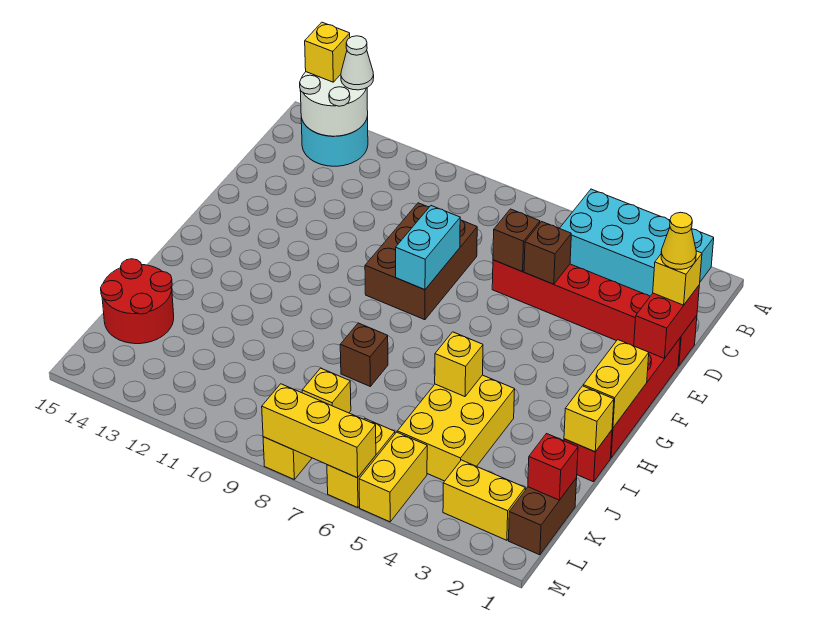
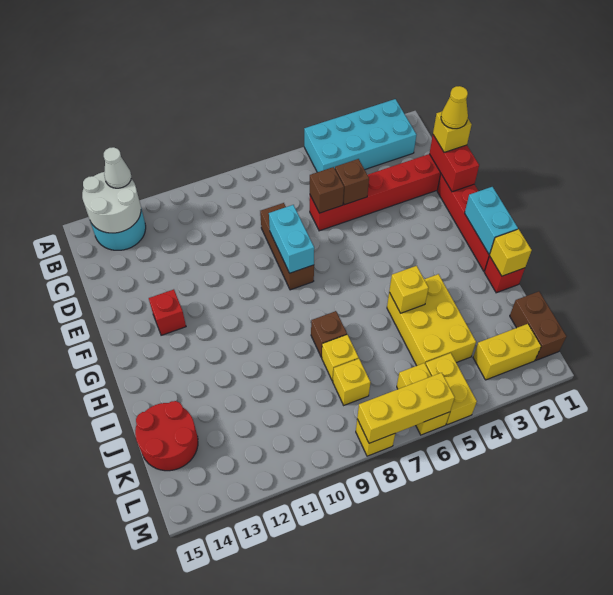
yellow brick A14 level 3 -> yellow brick J8 level 1
brown brick D8:F9 level 1 -> brown brick D8:F8 level 1
yellow brick G1:H1 level 2 -> cyan brick G1:H1 level 2
red brick K1 level 2 -> red brick F13 level 1

